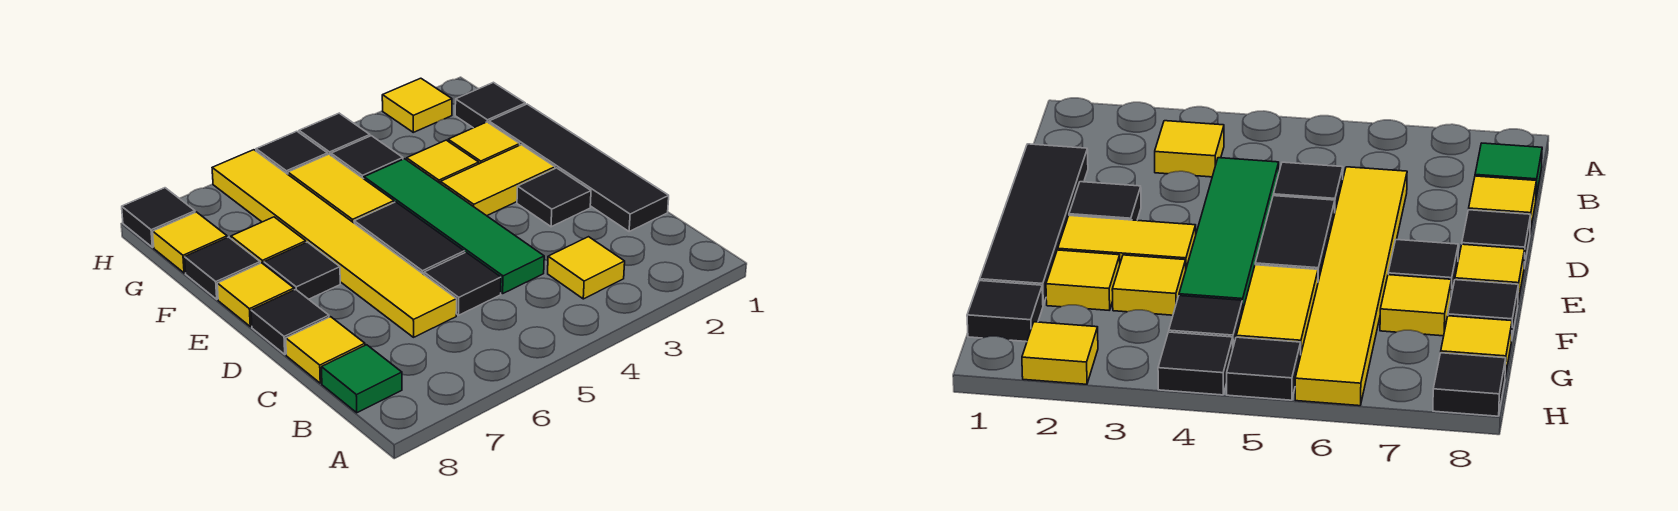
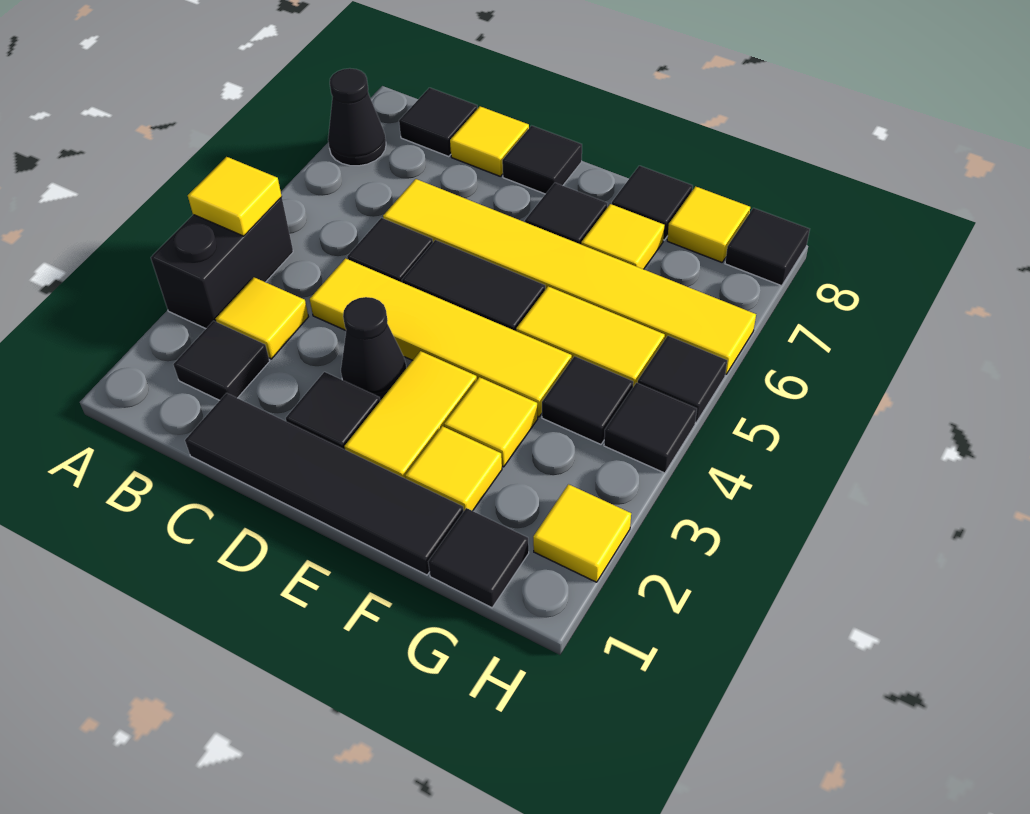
none -> black brick A3:A4 level 1
none -> black cone A7 level 1
none -> black tile B2 level 1
green tile B8 level 1 -> black tile B8 level 1
green tile C4:F4 level 1 -> yellow tile C4:F4 level 1
none -> black cone D3 level 1
yellow tile E8 level 1 -> yellow tile A4 level 2

